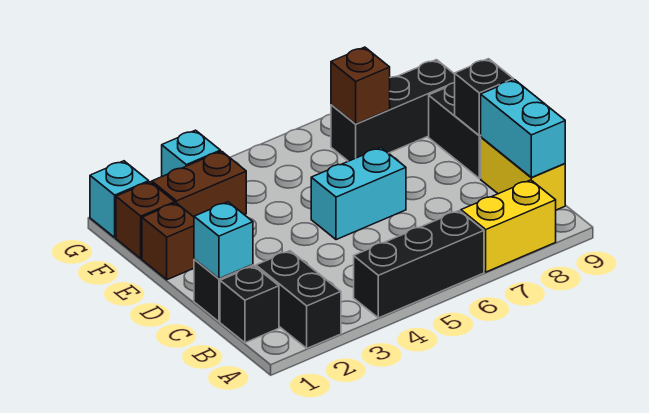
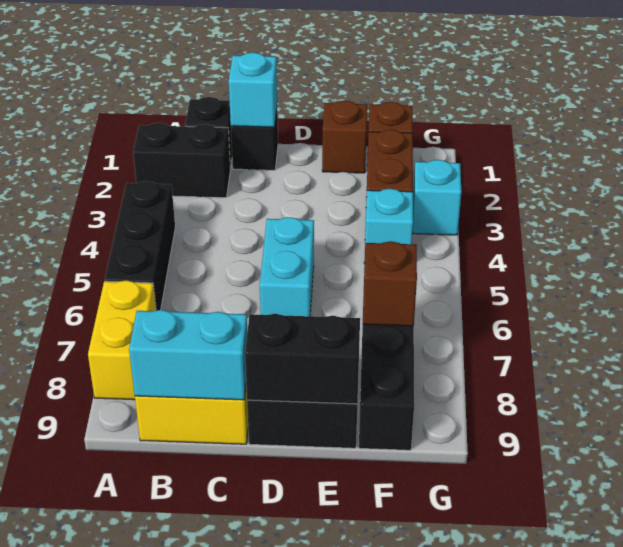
black brick D9 level 2 -> black brick D9:E9 level 2
cyan brick G1 level 1 -> cyan brick F4 level 1

